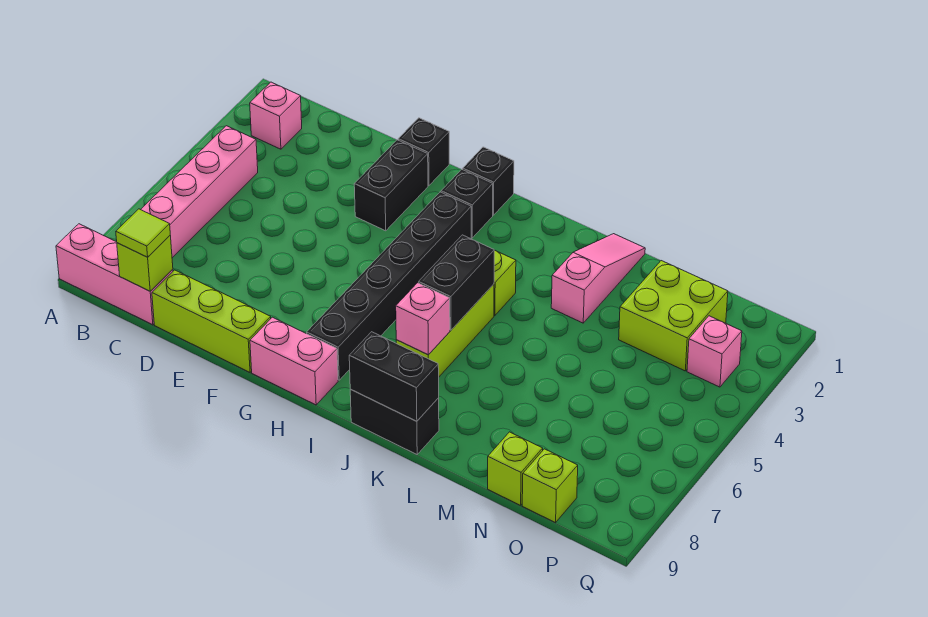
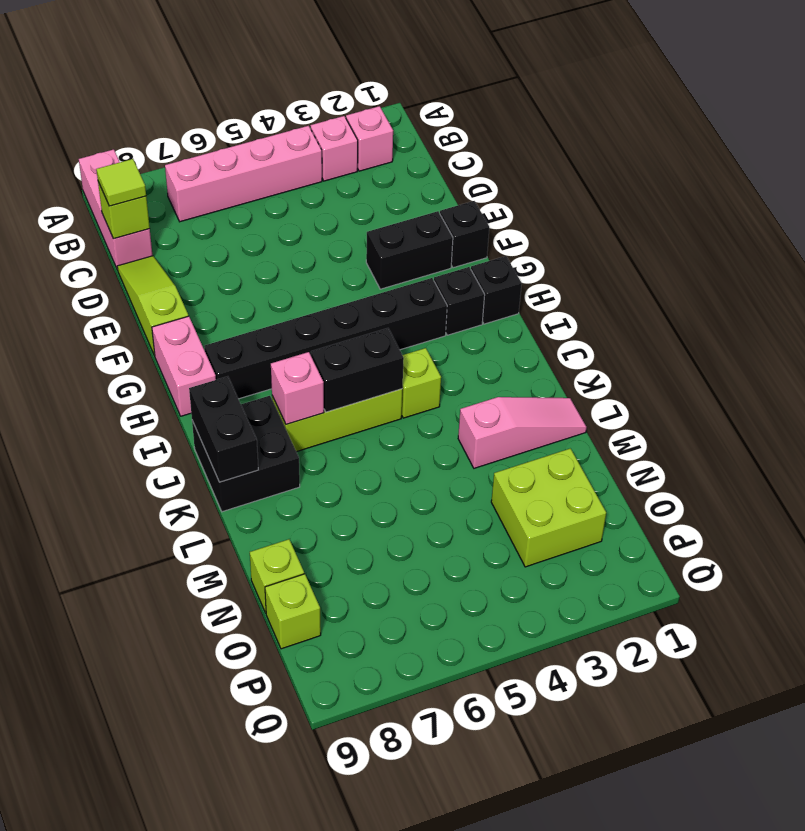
lime brick D9:F9 level 1 -> lime slope D9:F9 level 1 top F
black brick J9:K9 level 1 -> black brick J8:K9 level 1
pink brick P3 level 1 -> pink brick B3 level 1

